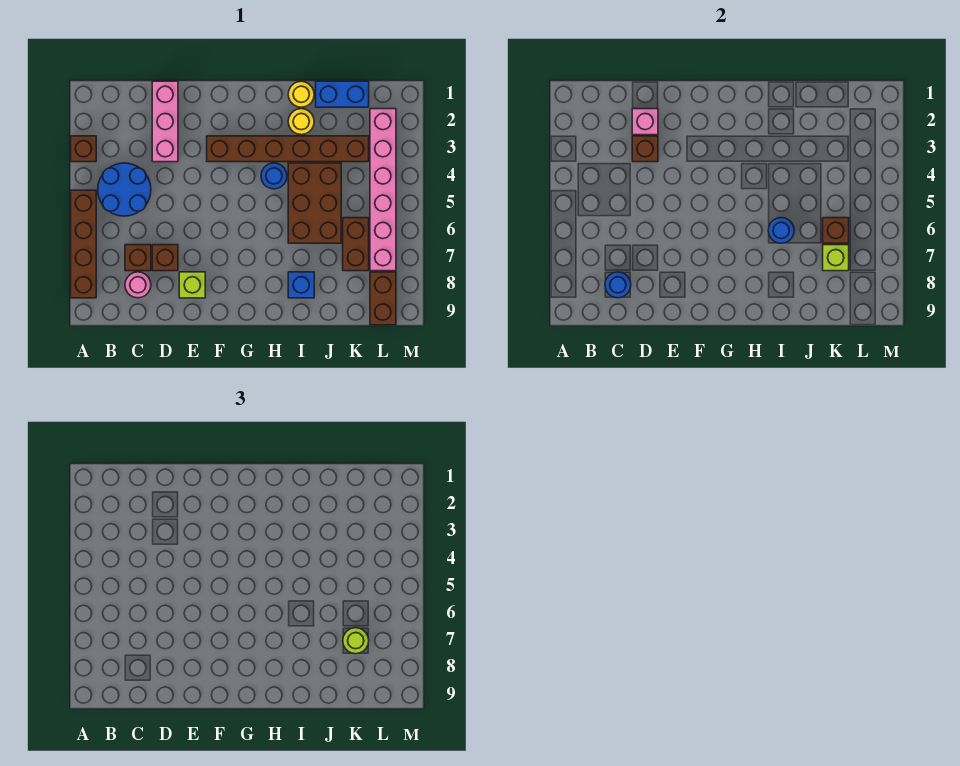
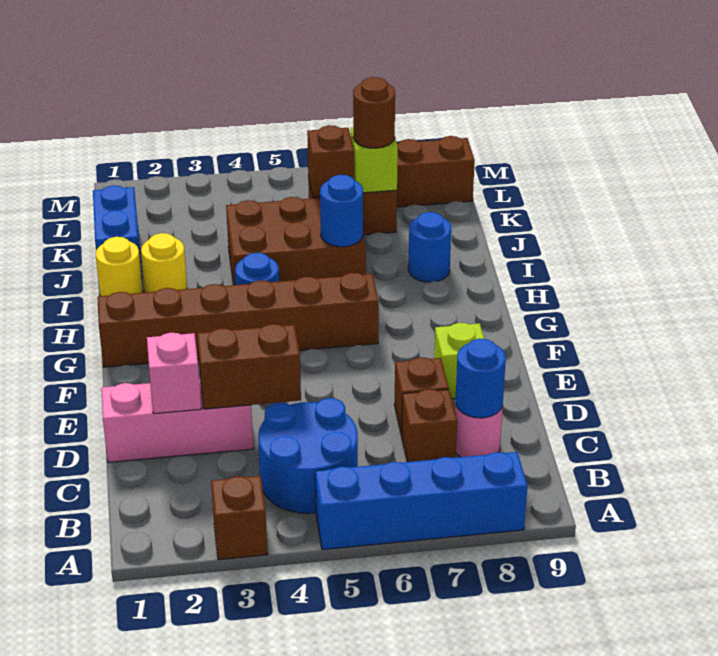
brown brick A5:A8 level 1 -> blue brick A5:A8 level 1
brown brick D3 level 2 -> brown brick D3:D4 level 2
brown brick F3:K3 level 1 -> brown brick G1:G6 level 1
blue brick I8 level 1 -> blue round brick I8 level 1
lime round brick K7 level 3 -> brown round brick K7 level 3
pink brick L2:L7 level 1 -> none

